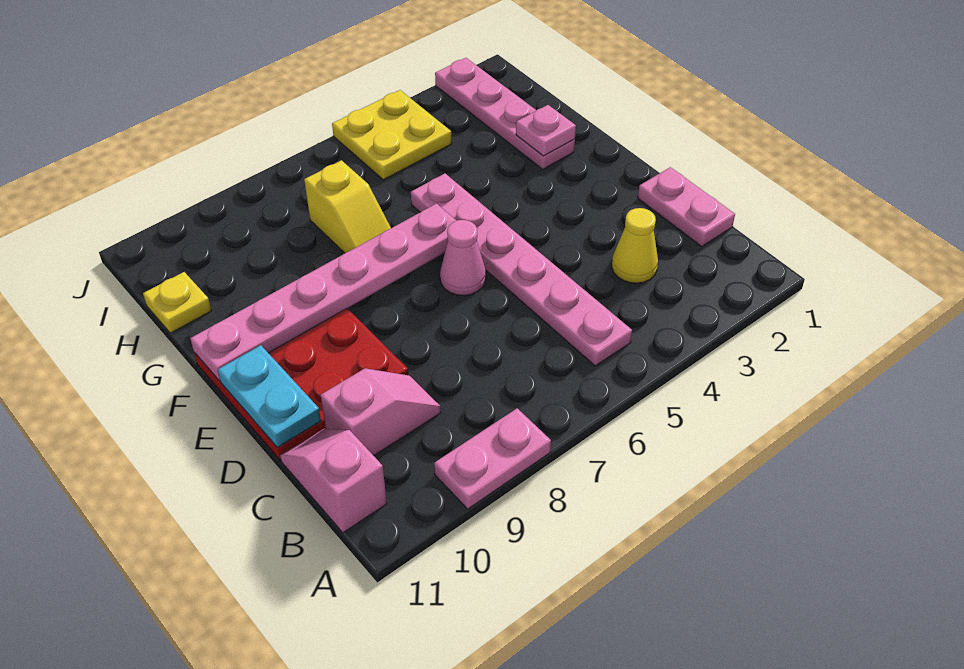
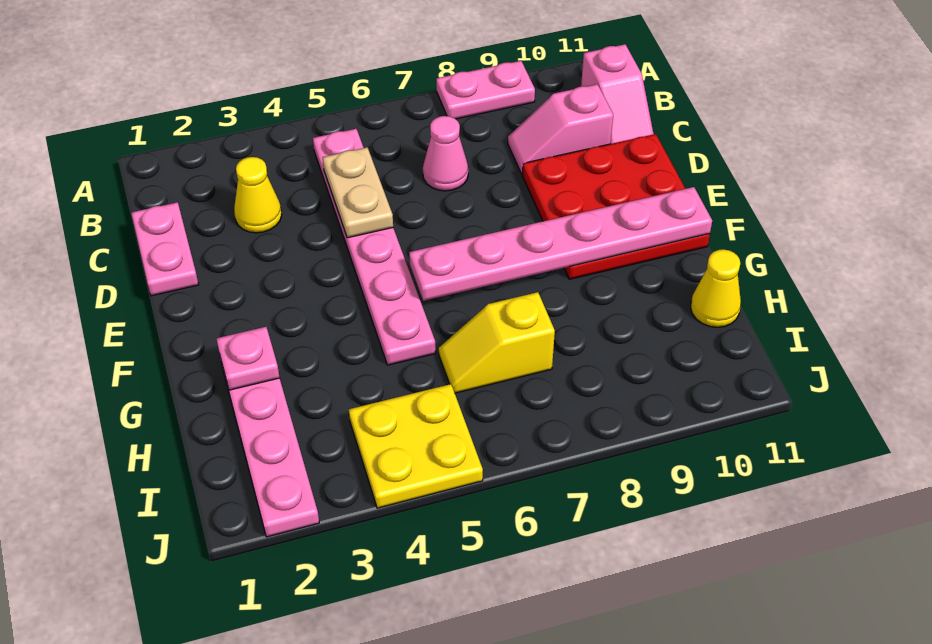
none -> tan plate C5:D5 level 2
cyan plate D11:E11 level 2 -> none
pink cone E6 level 1 -> pink cone C7 level 1
yellow slope G7:H7 level 1 top H -> yellow slope H6:H7 level 1 top 7
yellow plate H11 level 1 -> yellow cone H11 level 1

